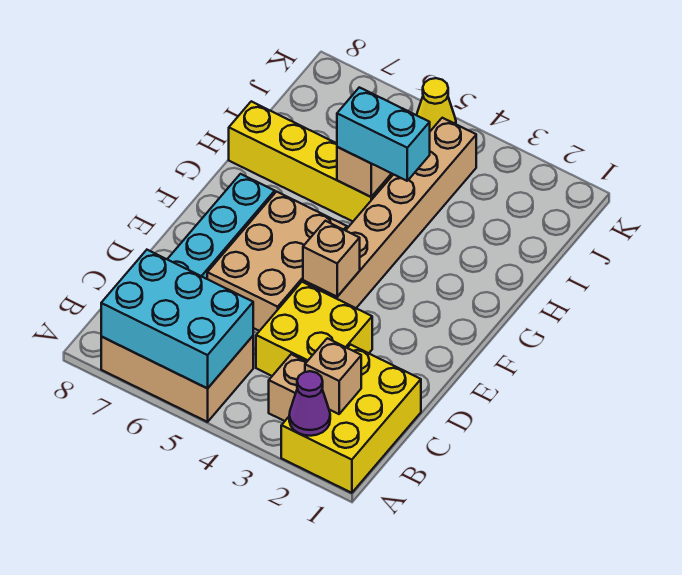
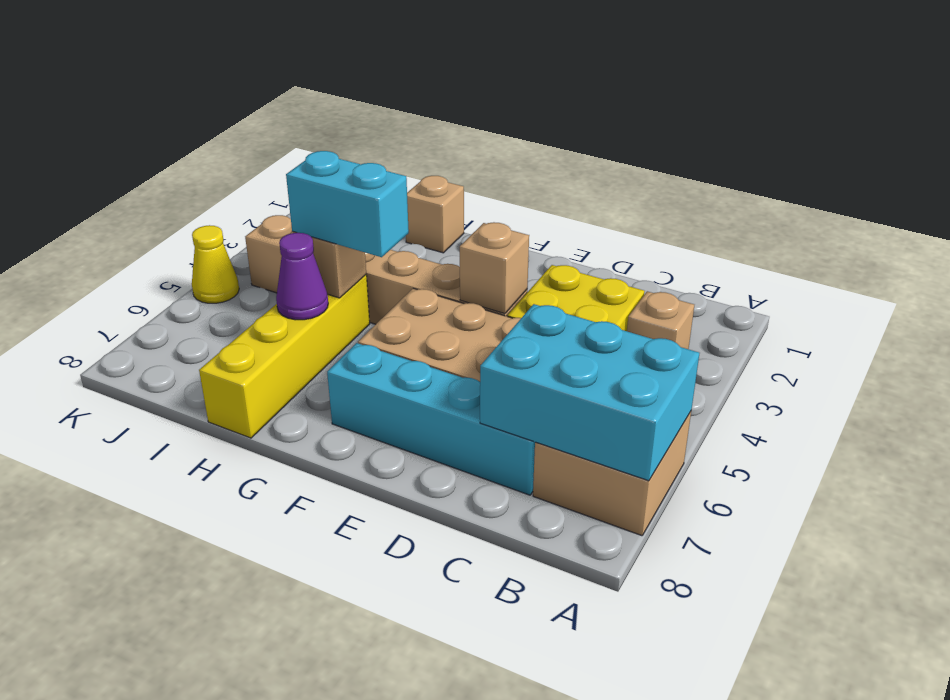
yellow brick A1:C2 level 1 -> none
purple cone A2 level 2 -> purple cone H6 level 2
tan brick A5:B7 level 1 -> tan brick A6:B7 level 1
cyan brick A5:B7 level 2 -> cyan brick A6:C7 level 2
tan brick B2 level 2 -> tan brick H1 level 1
cyan brick H4:H5 level 3 -> cyan brick G5:H5 level 3

